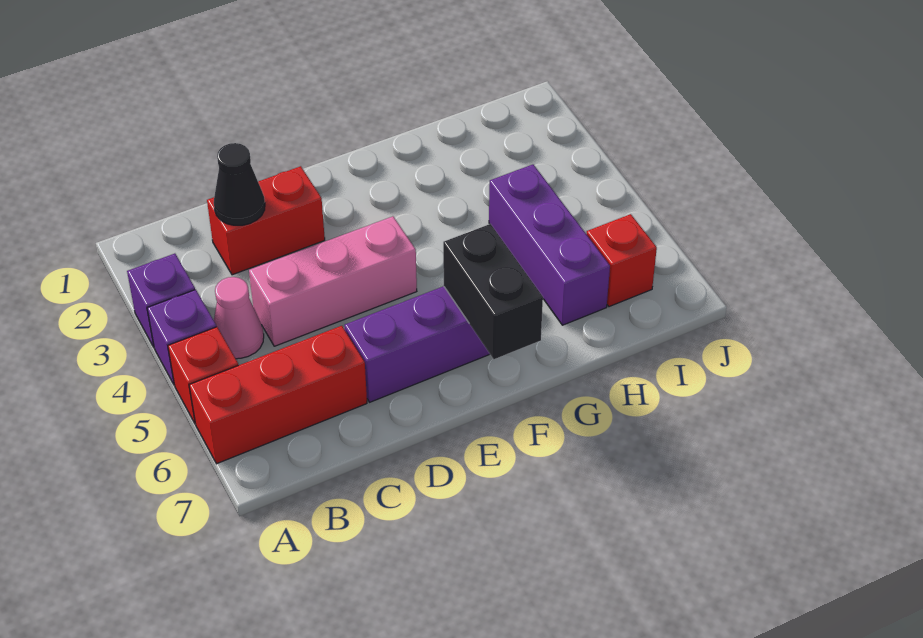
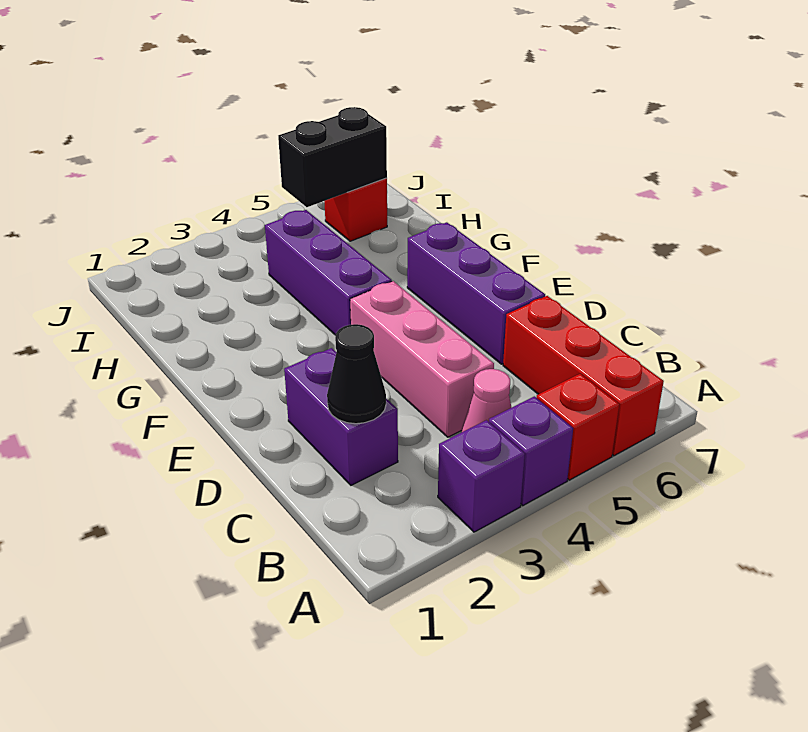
red brick C2:D2 level 1 -> purple brick C2:D2 level 1
black brick F6:F7 level 2 -> black brick I5:I6 level 2
purple brick H4:H6 level 1 -> purple brick F4:H4 level 1

